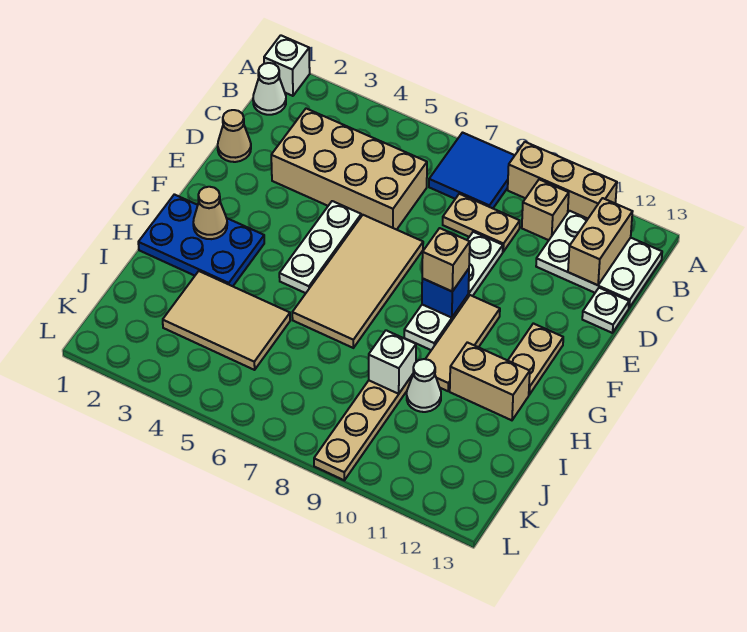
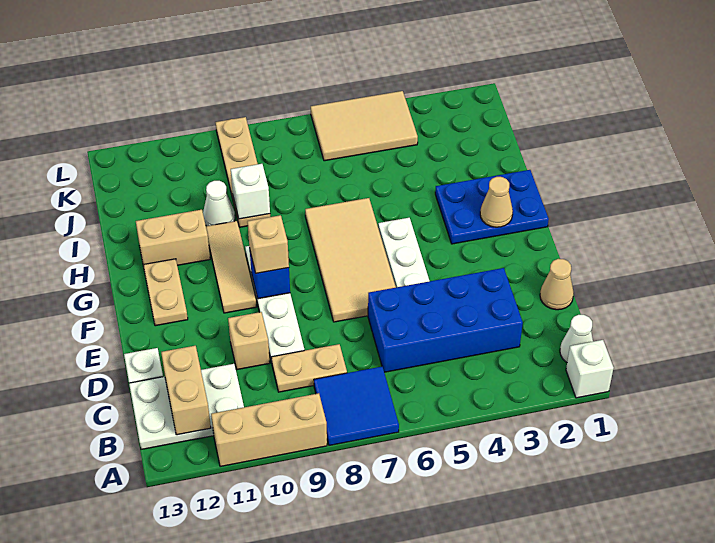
tan brick B10 level 1 -> tan brick D10 level 1
tan brick C3:D6 level 1 -> blue brick C3:D6 level 1
tan tile I3:J5 level 1 -> tan tile K4:L6 level 1

